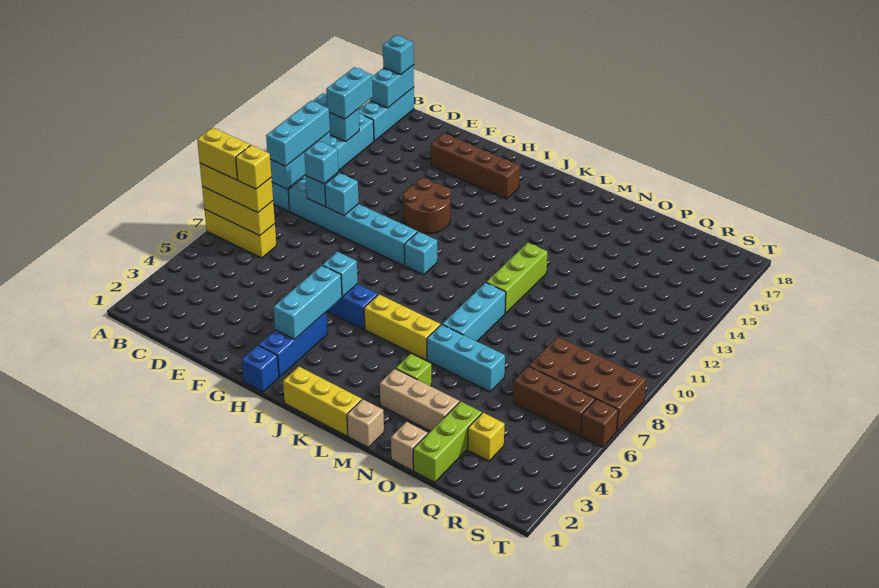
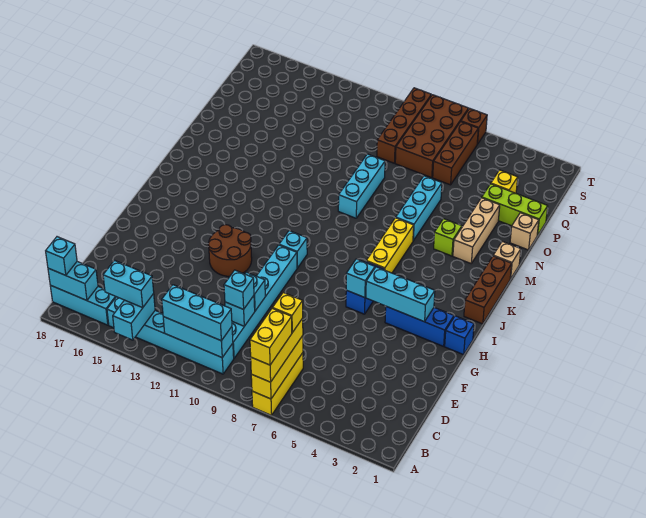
brown brick F16:I16 level 1 -> brown brick Q9:T9 level 1
yellow brick J1:L1 level 1 -> brown brick J1:L1 level 1
cyan brick M7:M9 level 1 -> cyan brick M9:O9 level 1
lime brick M10:M12 level 1 -> none

